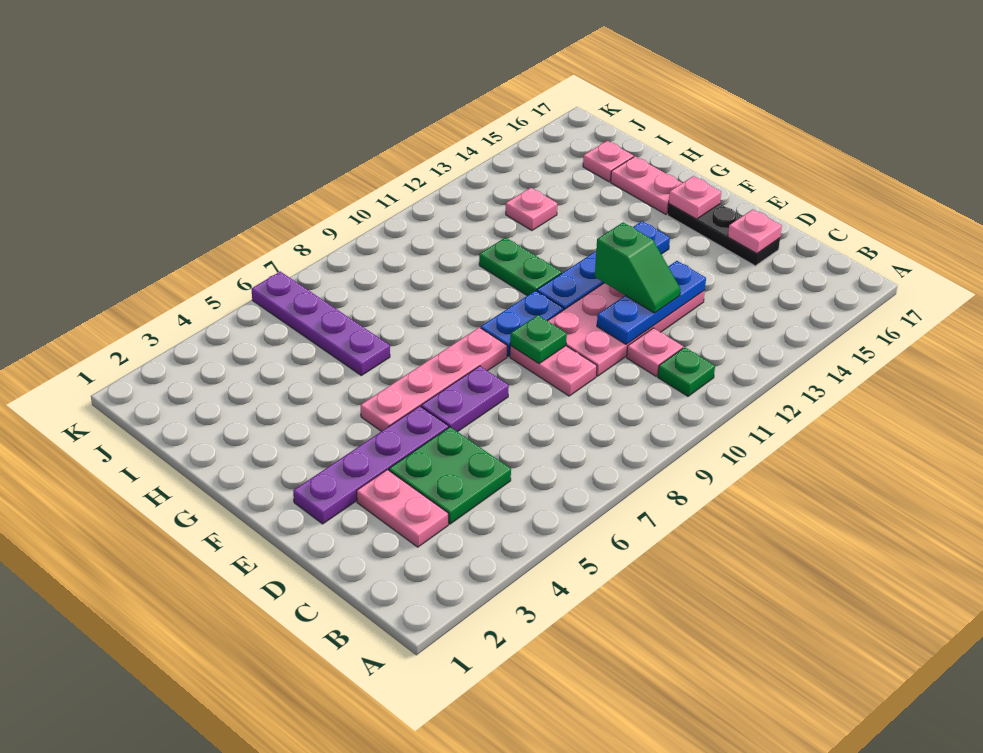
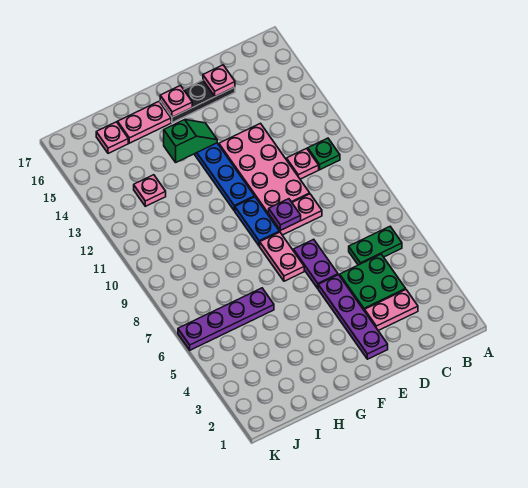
blue plate D11:D13 level 2 -> none
green slope D12:E12 level 3 top E -> green slope F14:G14 level 2 top G
green plate E9 level 2 -> purple plate E9 level 2
pink plate F5:F8 level 1 -> pink plate F7:F8 level 1
green plate G11:H11 level 1 -> green plate B6:C6 level 1

